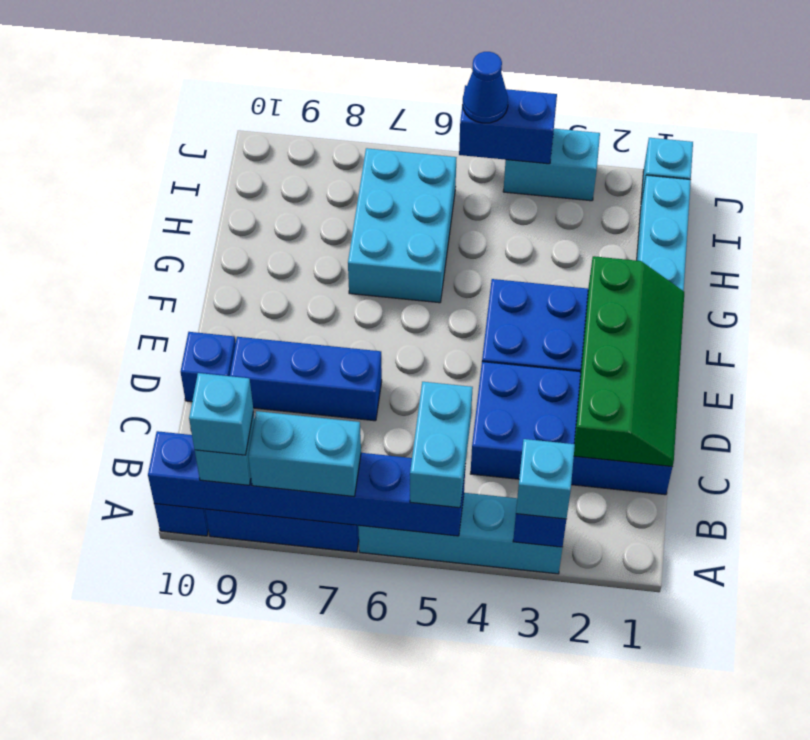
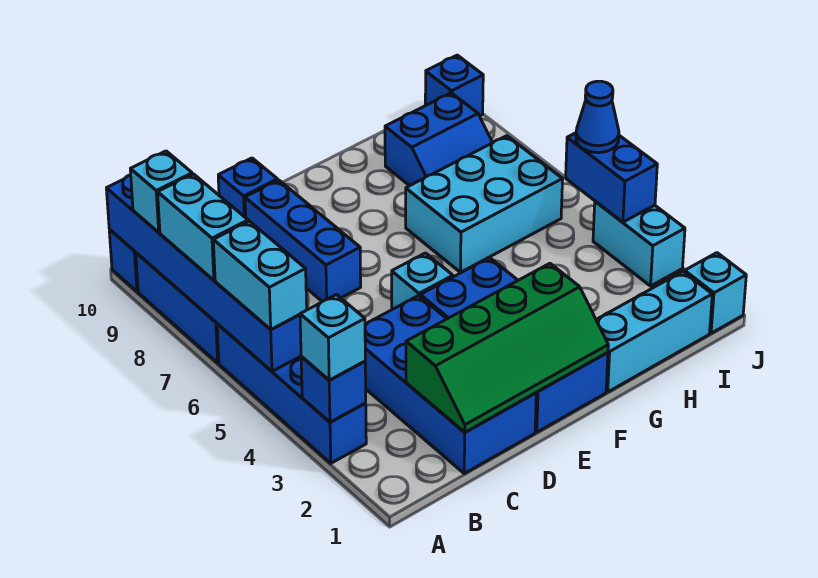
cyan brick A3:A6 level 1 -> blue brick A3:A6 level 1
cyan brick A5:B5 level 3 -> cyan brick A5:A6 level 3
cyan brick A9 level 4 -> cyan brick E5 level 1
none -> blue slope H8:I9 level 1 top 9
none -> blue brick J10 level 1

